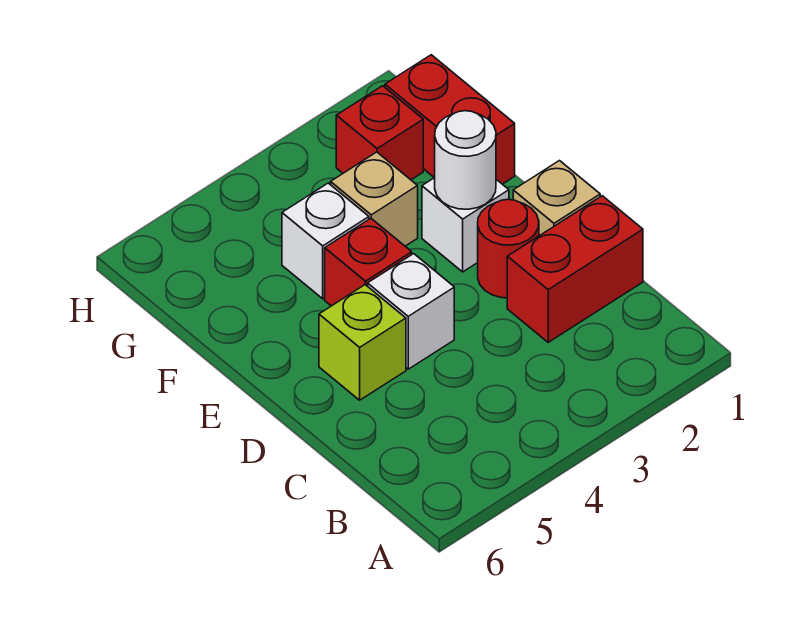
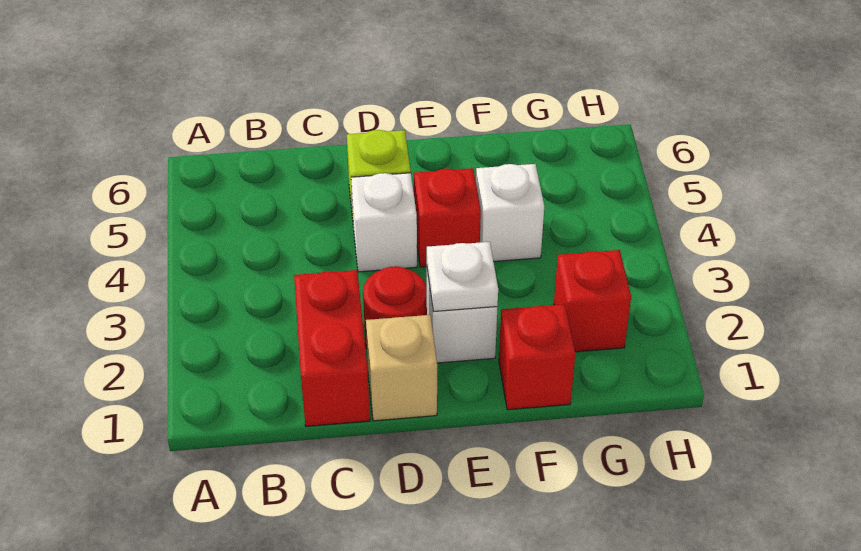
white round brick E2 level 2 -> white plate E2 level 2
red brick F1:G1 level 1 -> red brick F1 level 1
tan brick F3 level 1 -> none

